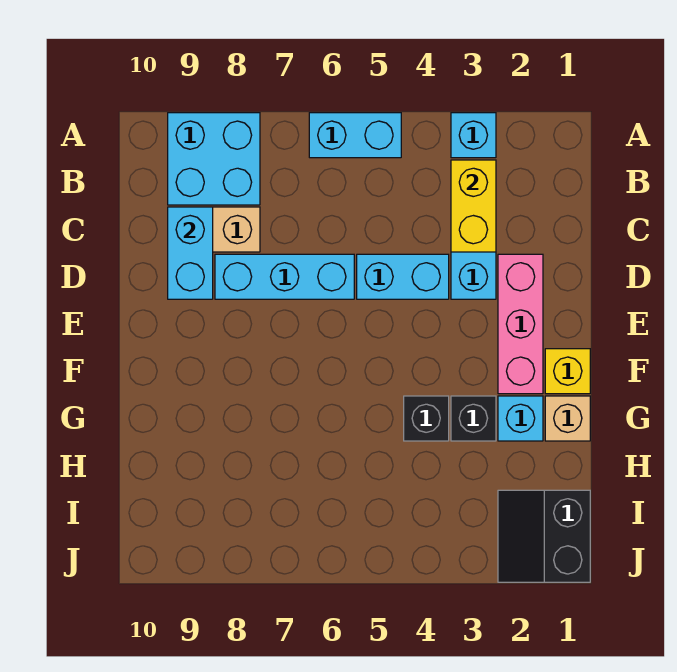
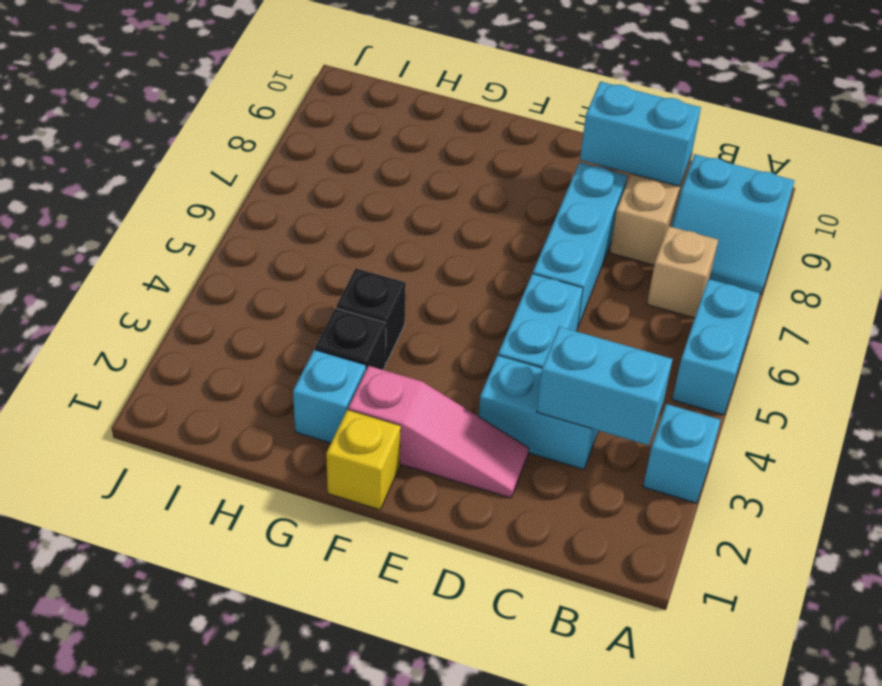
cyan brick A8:B9 level 1 -> cyan slope A8:B9 level 1 top 9
yellow brick B3:C3 level 2 -> cyan brick B3:C3 level 2
pink brick D2:F2 level 1 -> pink slope D2:F2 level 1 top F
tan brick G1 level 1 -> tan brick B7 level 1
black slope I1:J2 level 1 top 1 -> none

